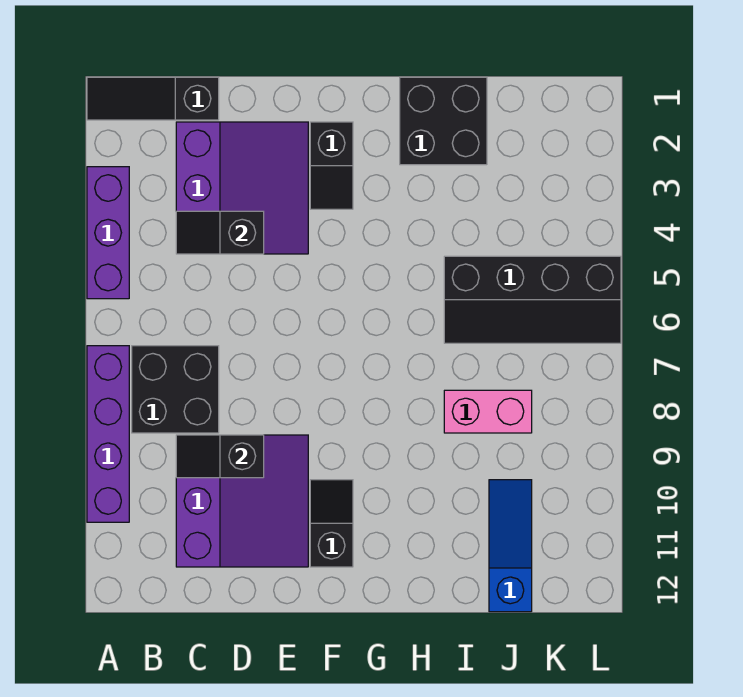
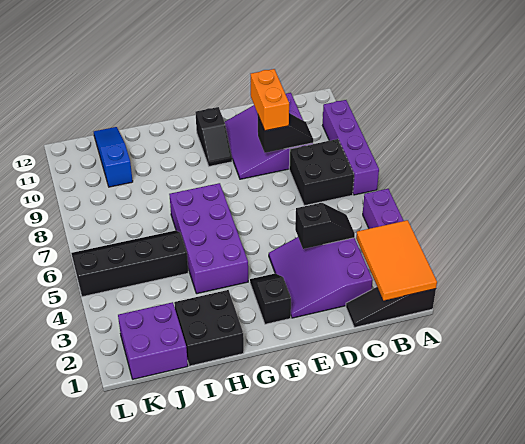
black slope A1:C1 level 1 top C -> black slope A1:C1 level 1 top A
none -> orange tile A1:B3 level 2
none -> orange brick D9:D10 level 3
none -> purple brick G4:H7 level 1
pink brick I8:J8 level 1 -> none
none -> purple brick J1:K2 level 1
blue slope J10:J12 level 1 top 12 -> blue slope J10:J12 level 1 top 10

